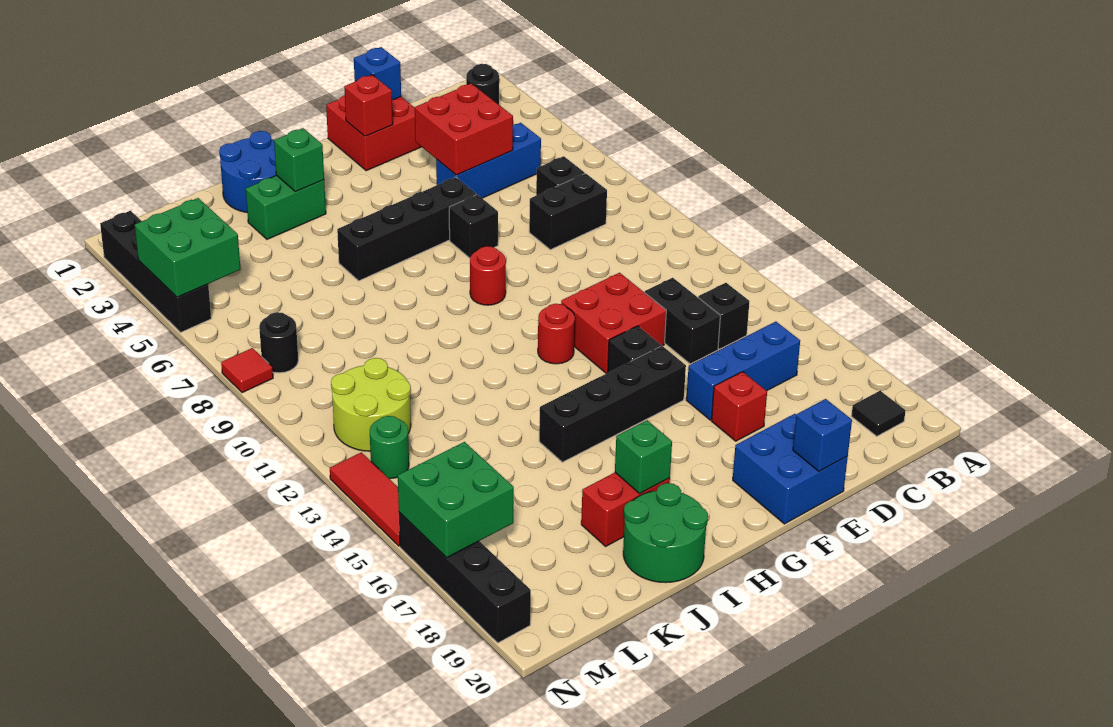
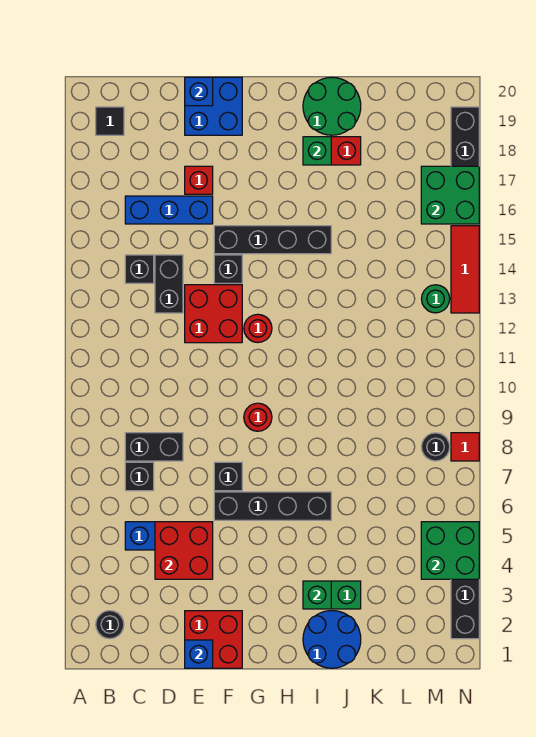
red brick F2 level 2 -> none
lime round brick L11:M12 level 1 -> none

